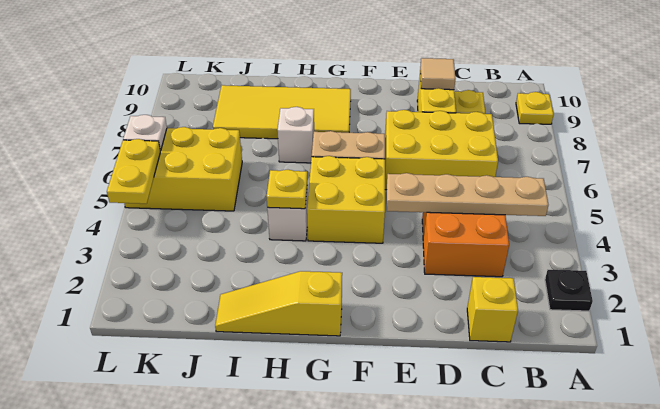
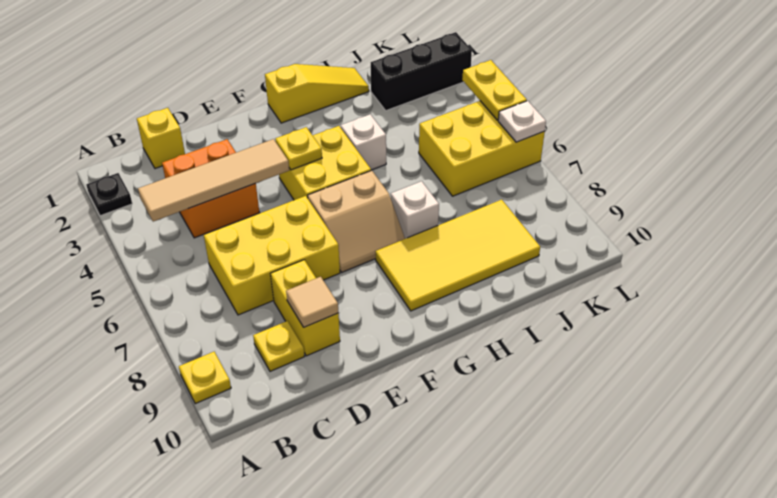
tan plate B4:E4 level 2 -> tan tile B4:E4 level 2
yellow plate H4 level 2 -> yellow plate F4 level 2
none -> black brick J2:L2 level 1

